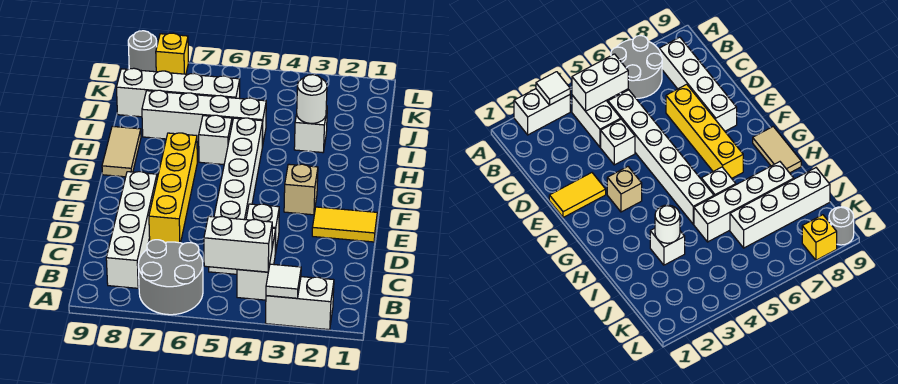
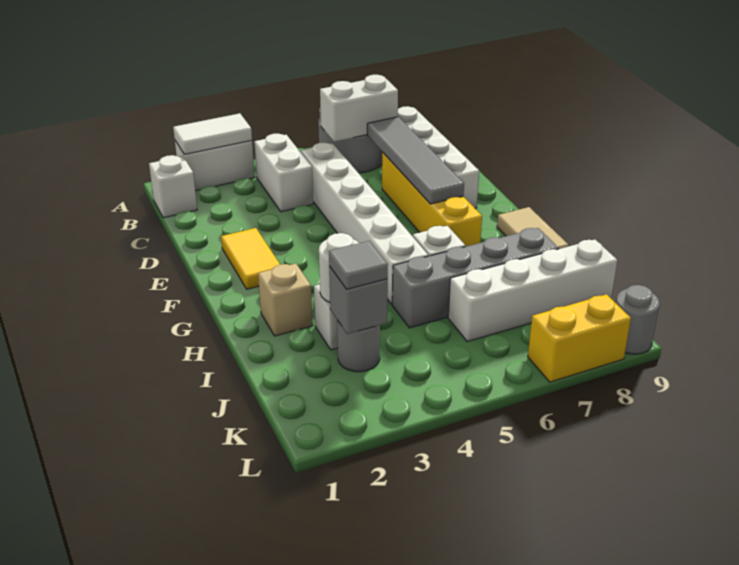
white tile A3 level 2 -> white tile A2:A3 level 2
white brick B4:B5 level 2 -> white brick B6:B7 level 2
none -> grey tile C7:F7 level 2
white brick D4 level 1 -> white brick B1 level 1
yellow tile E1:E2 level 1 -> yellow tile E2:F2 level 1
tan brick F3 level 1 -> tan brick H2 level 1
white brick I5:I8 level 1 -> grey brick I5:I8 level 1
none -> grey round brick J3 level 1
none -> grey brick J3 level 2
none -> grey tile J3 level 3
yellow brick L8 level 1 -> yellow brick L7:L8 level 1

